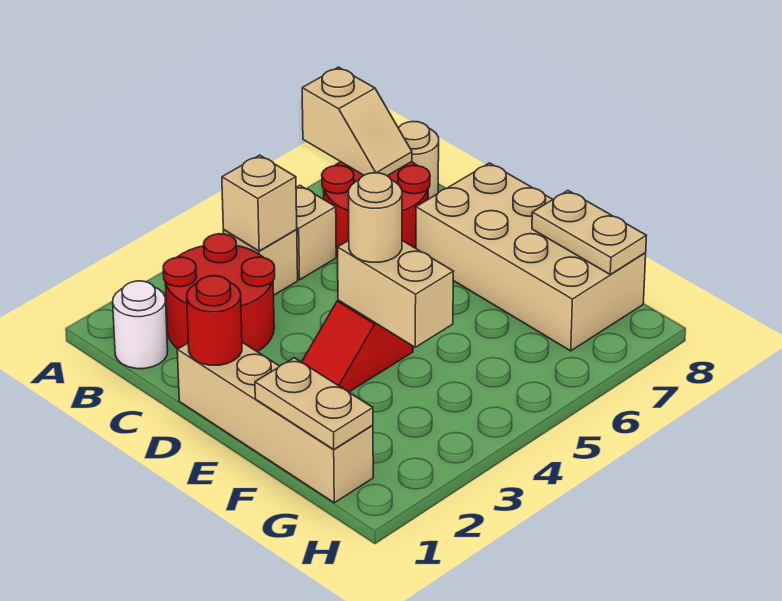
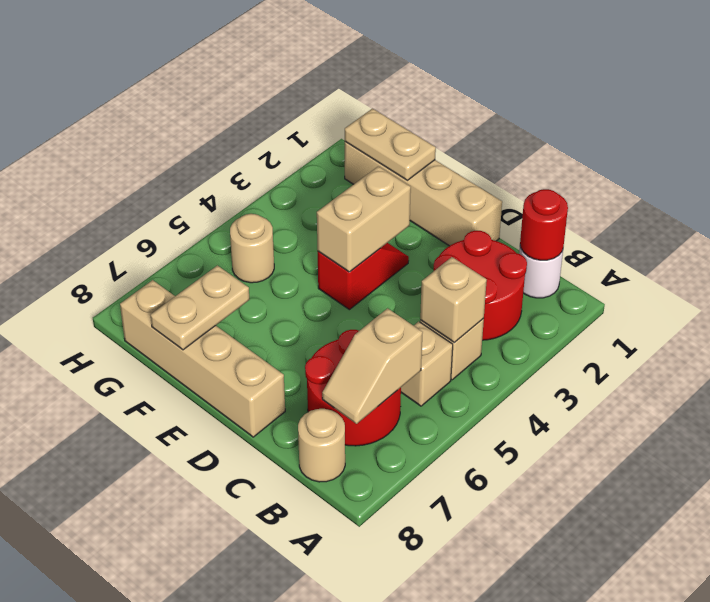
tan slope A7:B7 level 2 top A -> tan slope B6:B7 level 2 top 6
red round brick D1 level 2 -> red round brick B1 level 2
tan brick D7:G8 level 1 -> tan brick D8:G8 level 1
tan brick E4:F4 level 2 -> tan brick E3:E4 level 2
tan round brick E4 level 3 -> tan round brick G5 level 1
tan plate F8:G8 level 2 -> tan plate F7:F8 level 2

